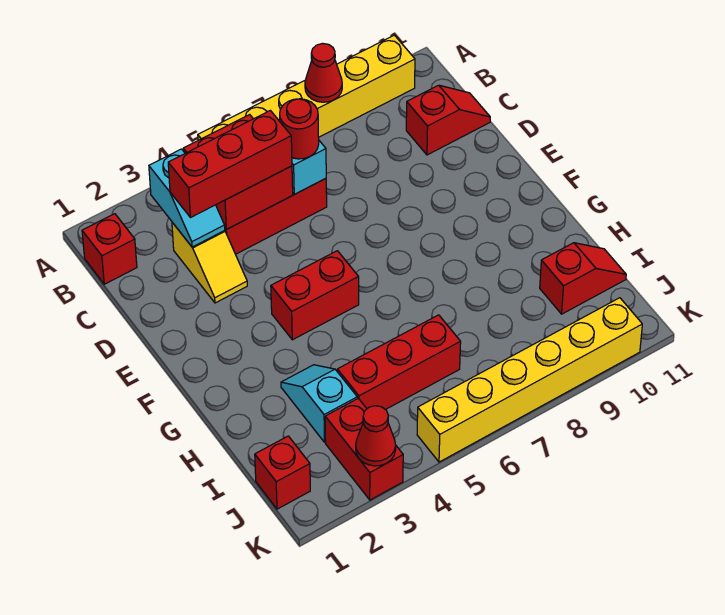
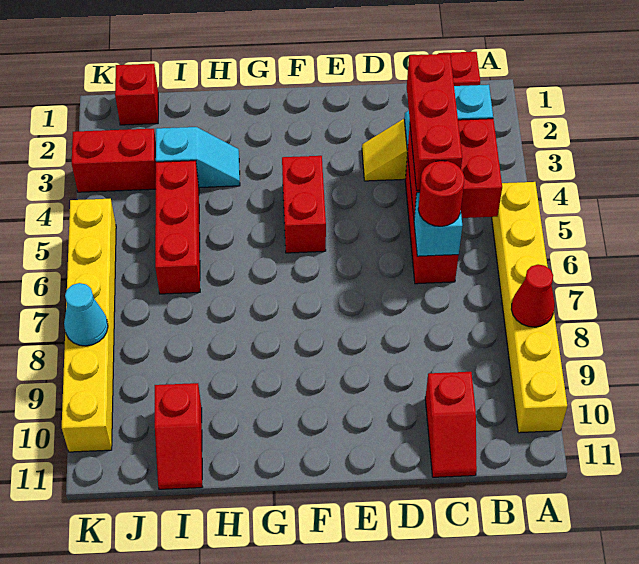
red cone K3 level 2 -> none
none -> cyan cone K8 level 2

